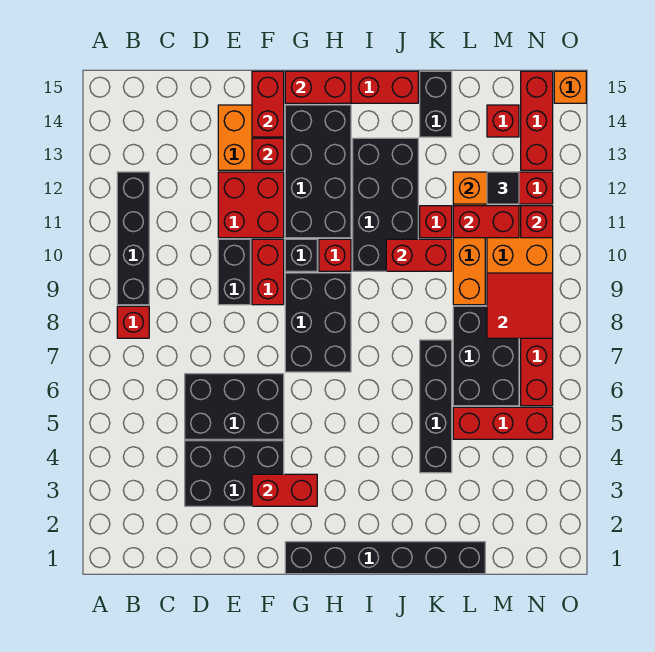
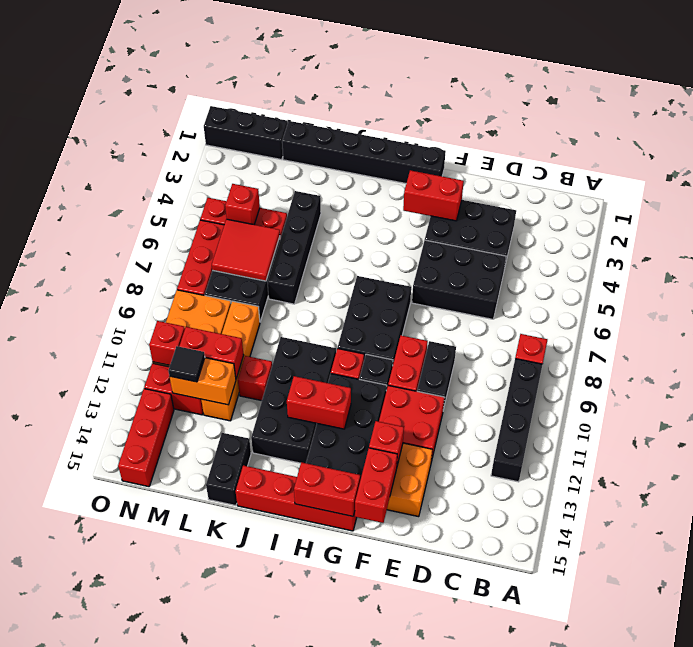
red brick J10:K10 level 2 -> red brick H12:I12 level 2
none -> black brick M1:O1 level 1
red tile M8:N9 level 2 -> red tile L6:M7 level 2
red brick M14 level 1 -> red brick M5 level 2
orange brick O15 level 1 -> none

